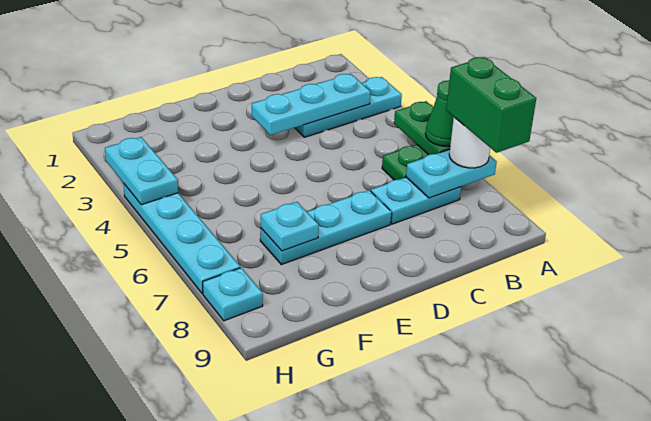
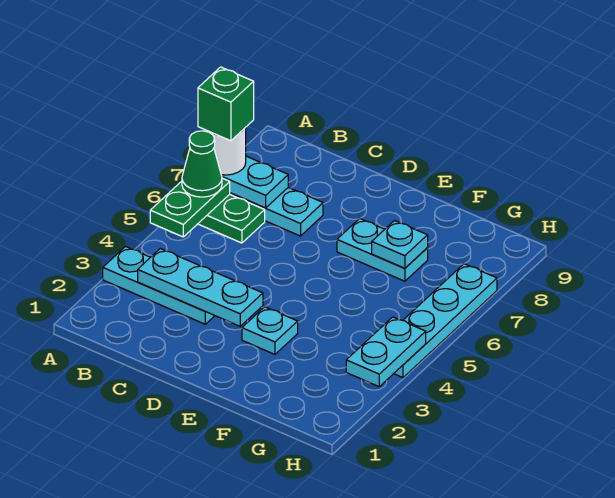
green brick A7:A8 level 4 -> green brick A7 level 4
cyan plate D7:F7 level 1 -> cyan plate E7:F7 level 1
cyan plate H8 level 1 -> cyan plate E3 level 1

